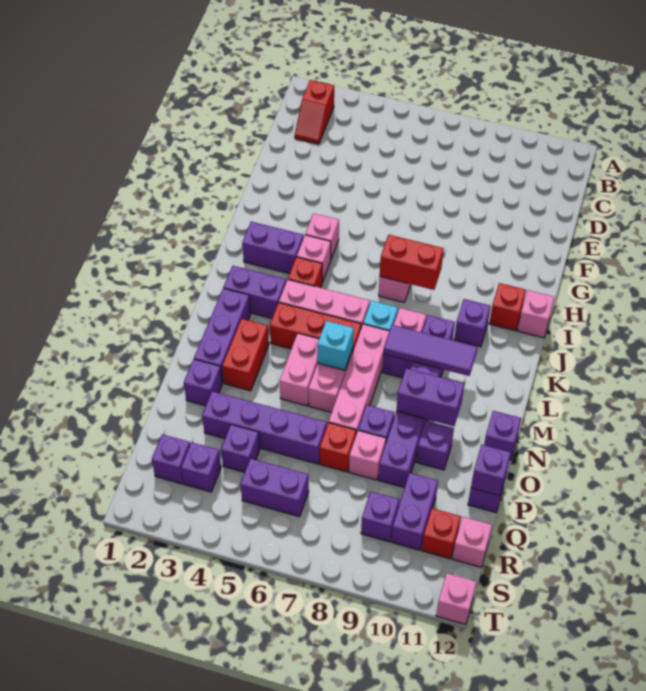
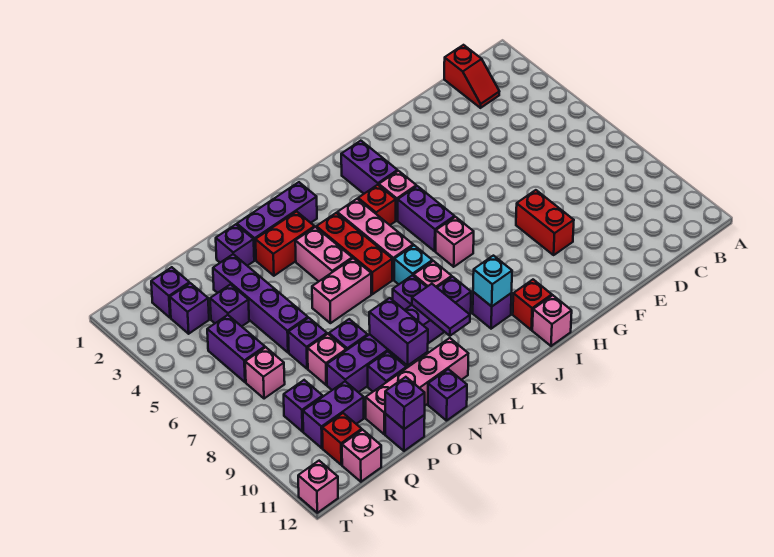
red slope B2:C2 level 1 top B -> red slope C1:C2 level 1 top 1
pink brick H4 level 1 -> pink brick R7 level 1
red brick I7:I8 level 2 -> red brick F8:F9 level 1
purple brick K2:K3 level 1 -> purple brick I5:I6 level 1
pink brick L7:O7 level 1 -> pink brick M11:P11 level 1
purple tile L8:L10 level 2 -> purple tile L9:L10 level 2
pink brick M5:N5 level 1 -> pink brick M4:M5 level 1
cyan brick M6 level 2 -> cyan brick J10 level 2
red brick P7 level 1 -> purple brick P7 level 1

